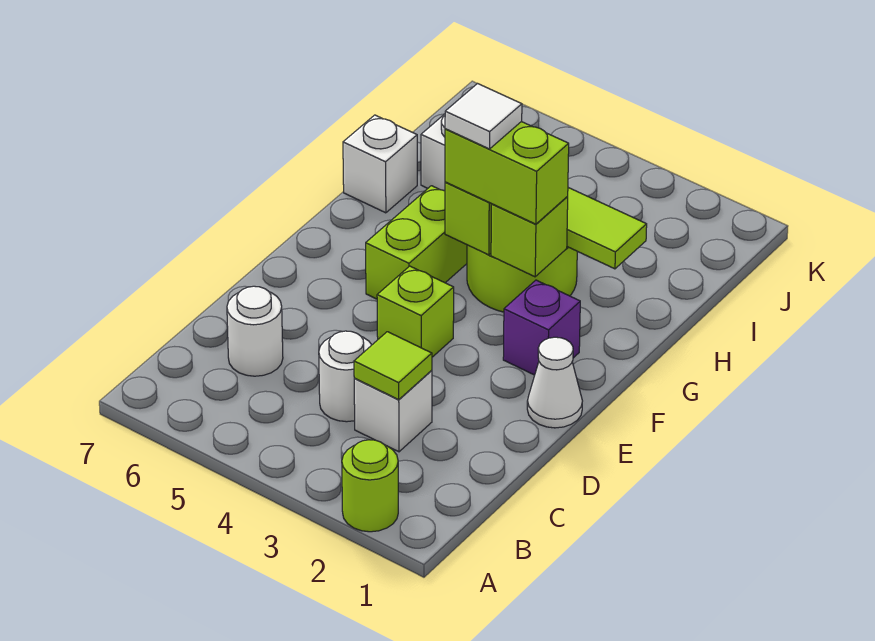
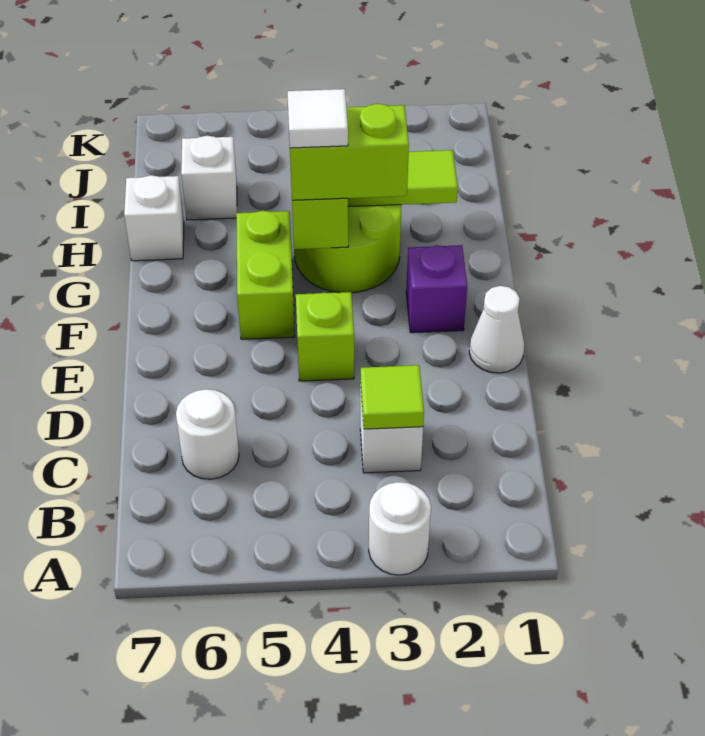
lime round brick A2 level 1 -> none
white round brick C4 level 1 -> white round brick A3 level 1
lime brick G3 level 2 -> none

